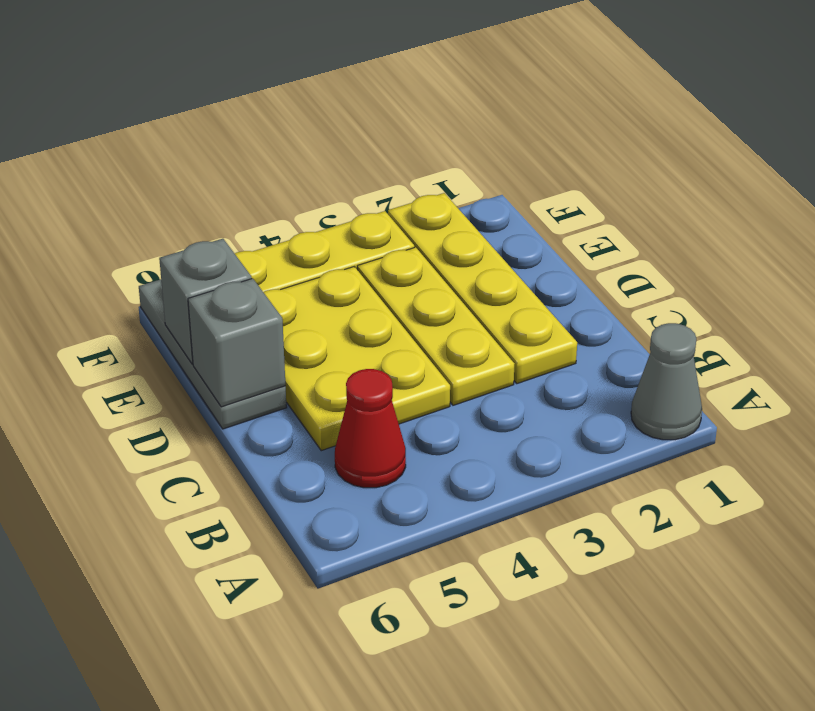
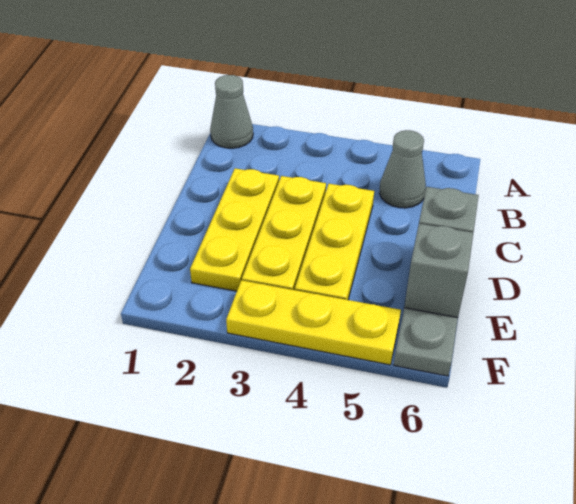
red cone B5 level 1 -> grey cone B5 level 1
yellow plate C2:F2 level 1 -> yellow plate C2:E2 level 1
yellow plate C4:E5 level 1 -> yellow plate C4:E4 level 1

